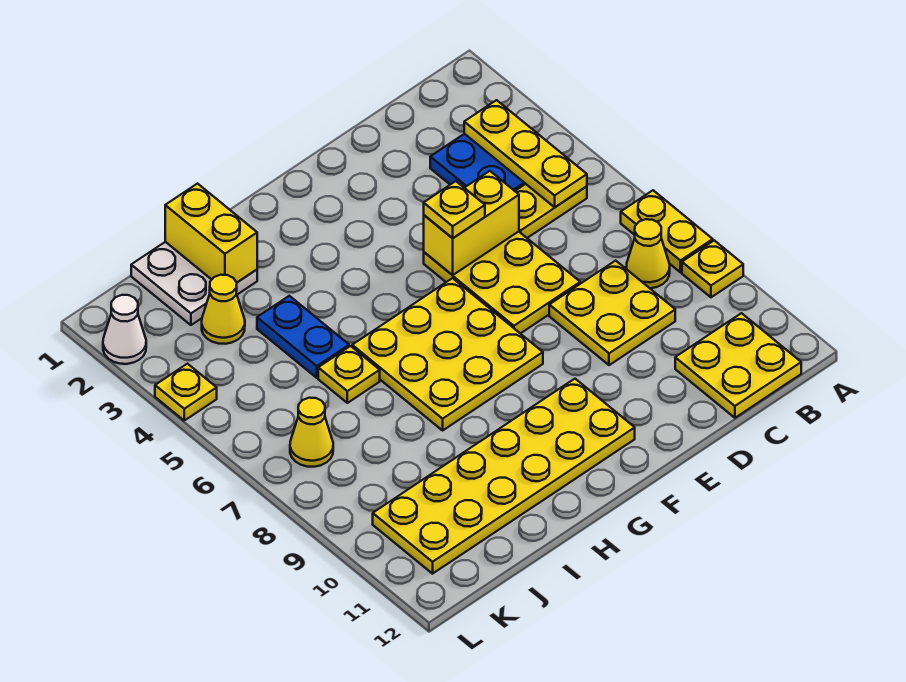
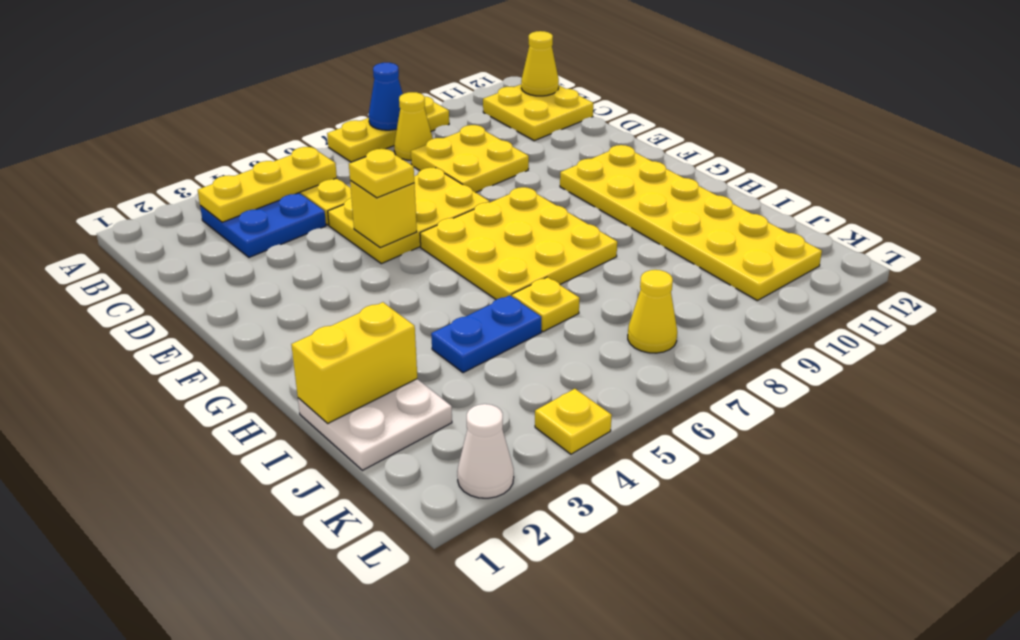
none -> blue cone A8 level 2
yellow brick D5:E5 level 2 -> yellow brick E5 level 2
yellow cone J3 level 1 -> yellow cone B12 level 2

